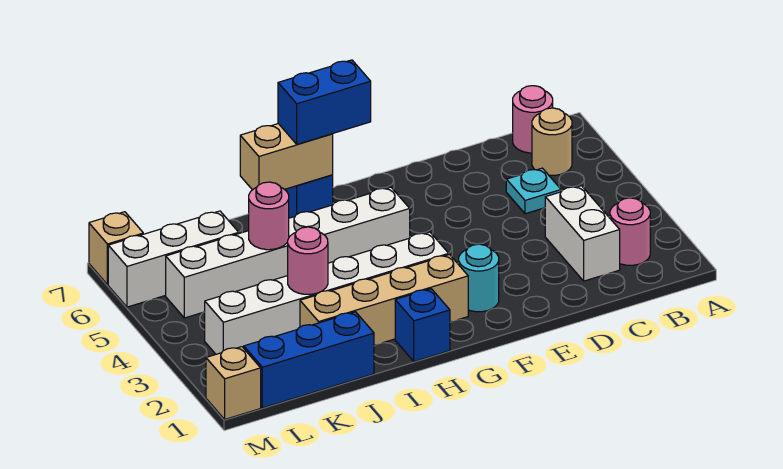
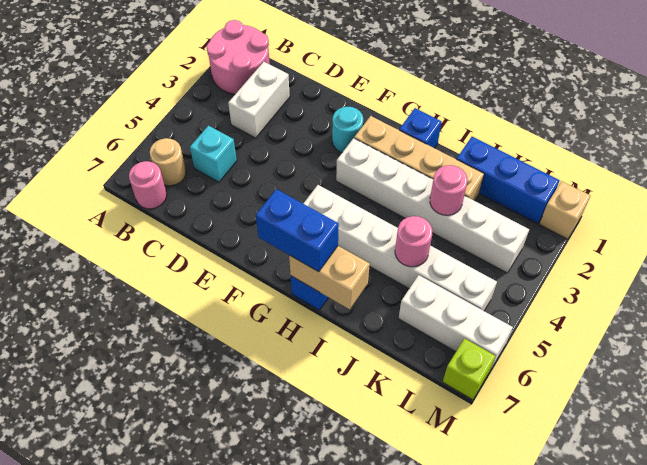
pink round brick B2 level 1 -> pink round brick A1:B2 level 1
cyan plate C5 level 1 -> cyan brick C5 level 1
tan brick M7 level 1 -> lime brick M7 level 1

